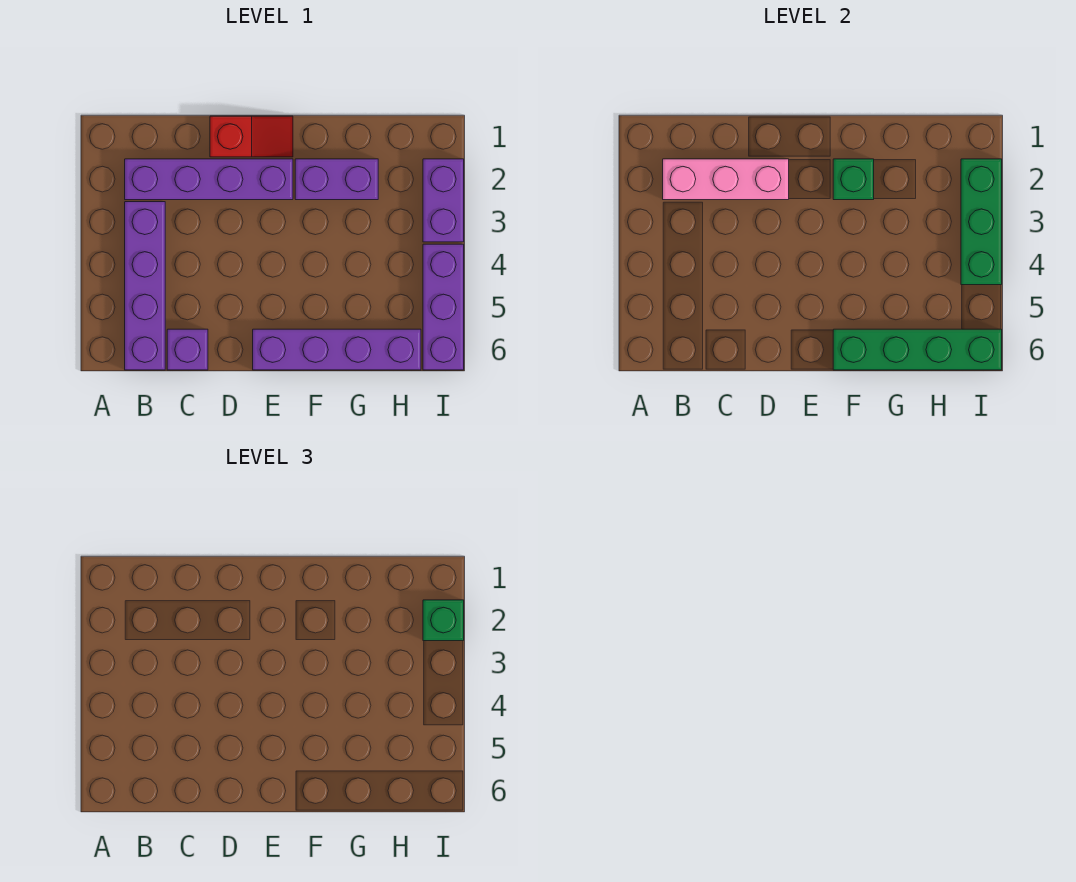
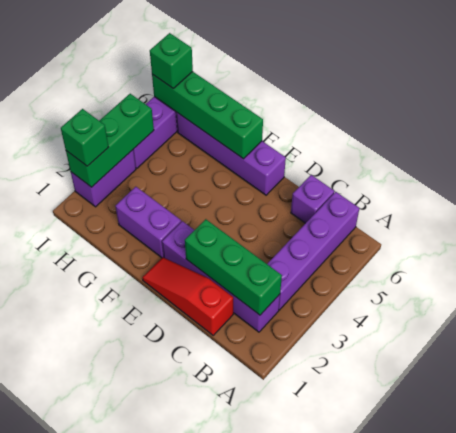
pink brick B2:D2 level 2 -> green brick B2:D2 level 2
red slope D1:E1 level 1 top D -> red slope C1:E1 level 1 top C
green brick F2 level 2 -> green brick I6 level 3

